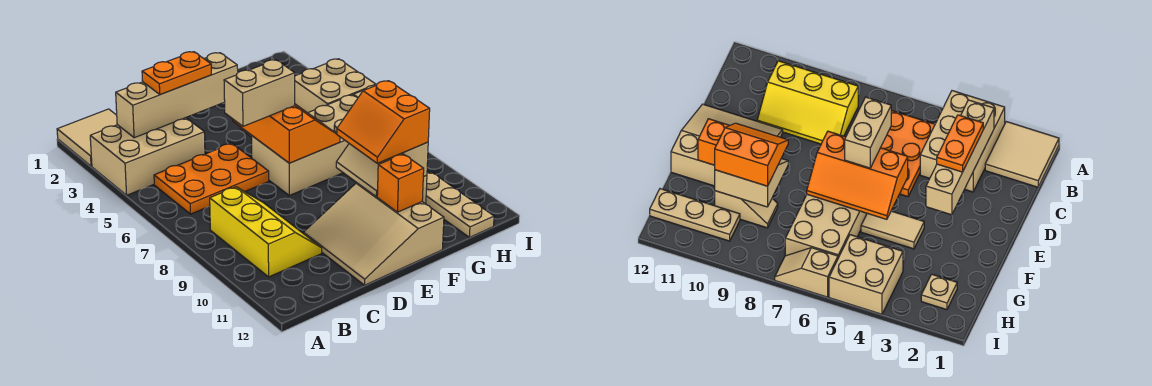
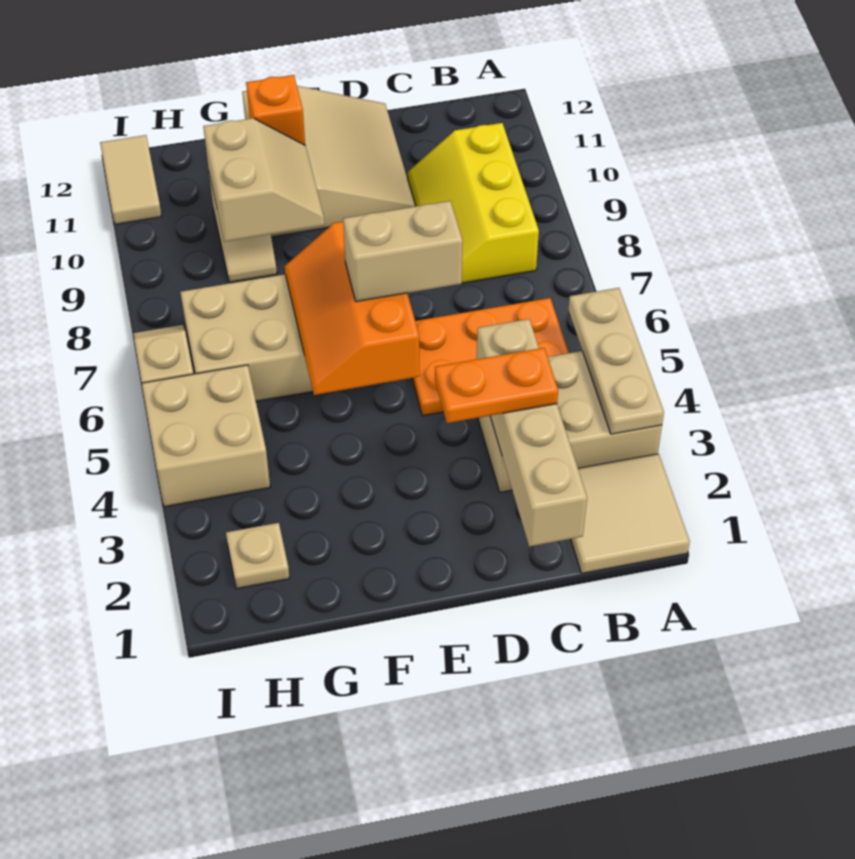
tan brick B3:E3 level 2 -> tan brick C1:C4 level 2
tan tile F4:F5 level 1 -> tan tile I11:I12 level 1
orange slope F9:G10 level 3 top G -> none
tan plate H10:H12 level 1 -> tan plate A3:A5 level 2

